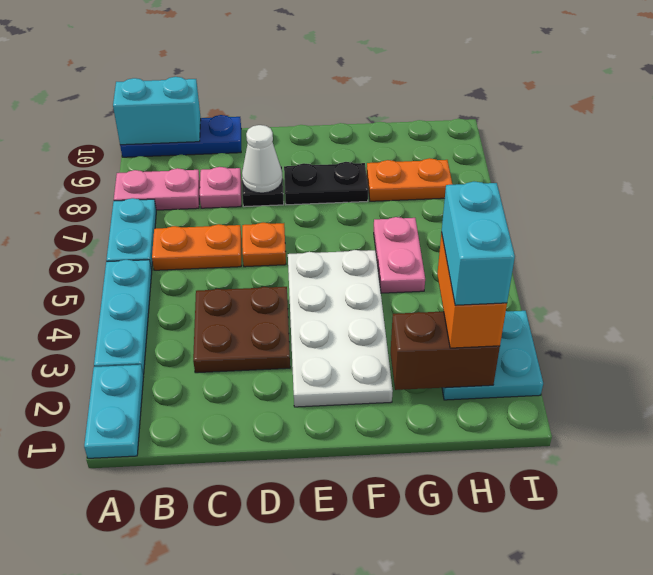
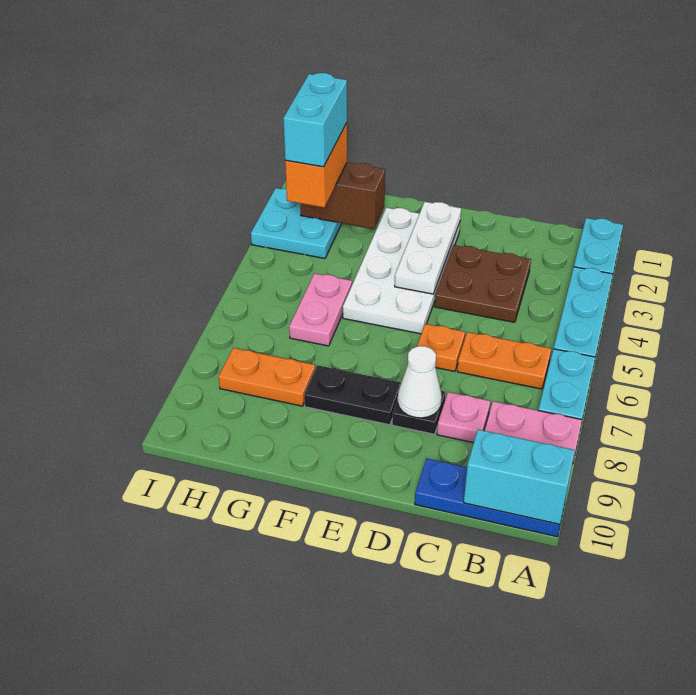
none -> white plate E2:E4 level 2

